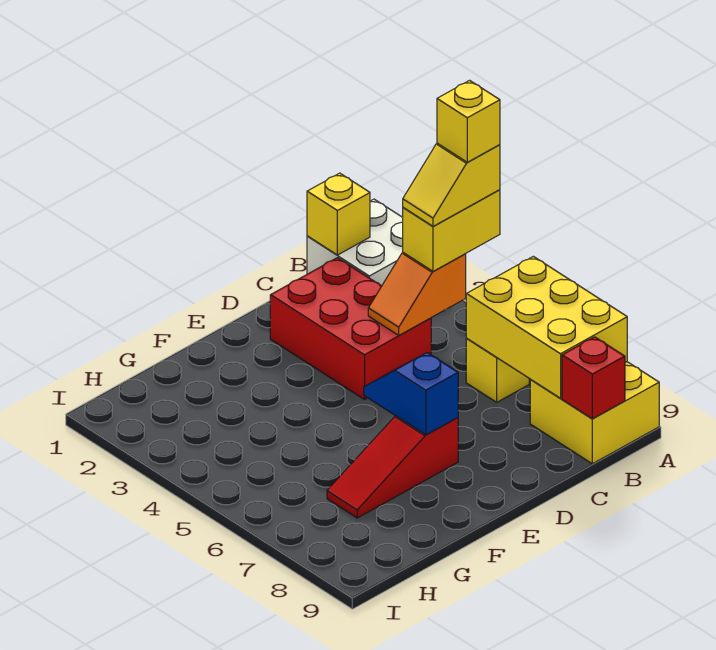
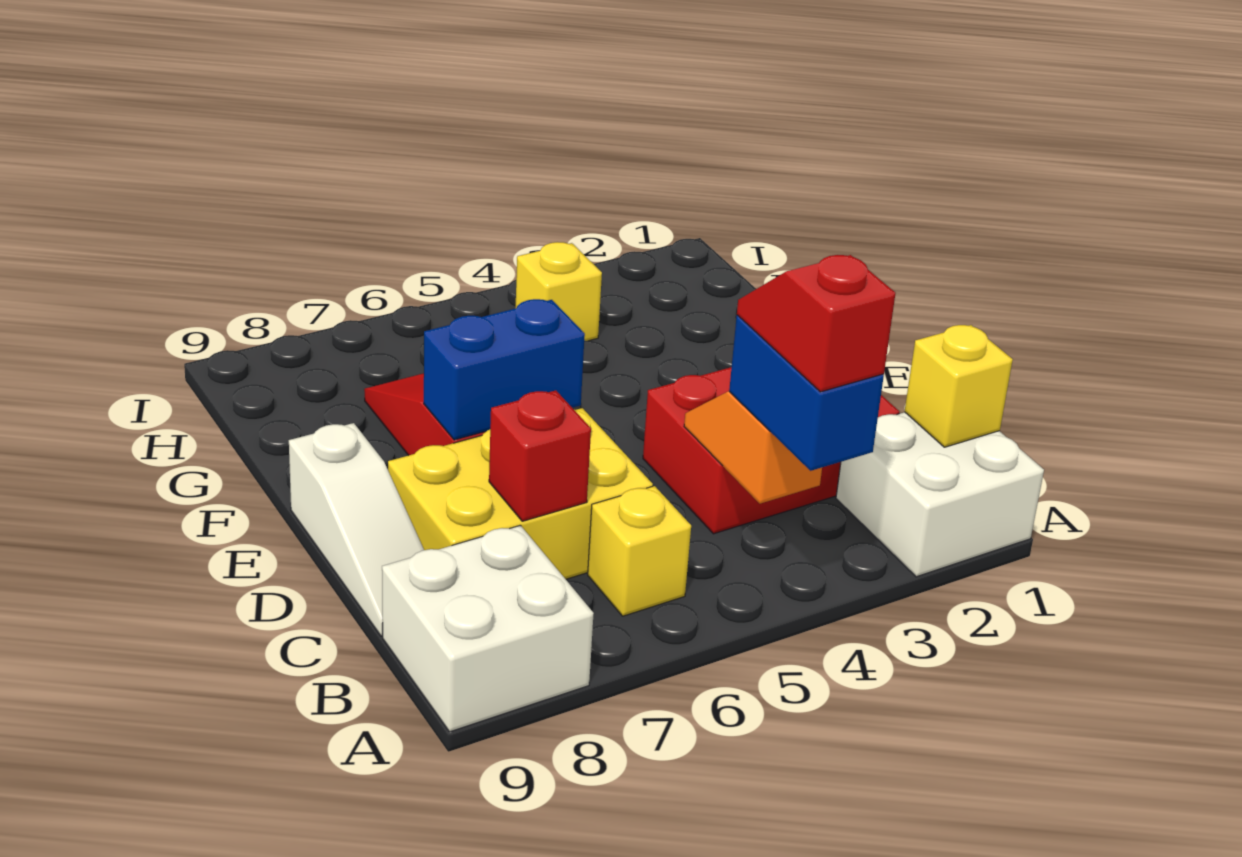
yellow brick A4:B4 level 3 -> blue brick A4:B4 level 3
yellow slope A4:B4 level 4 top A -> red slope A4:B4 level 4 top A
yellow brick A4 level 5 -> yellow brick H4 level 1
yellow brick A6:B8 level 2 -> yellow brick C6:D8 level 1
yellow brick A8:B9 level 1 -> white brick A8:B9 level 1
red brick B9 level 2 -> red brick C7 level 2
none -> white slope C9:E9 level 1 top E
blue slope E6:E7 level 2 top 7 -> blue brick E6:E7 level 2

